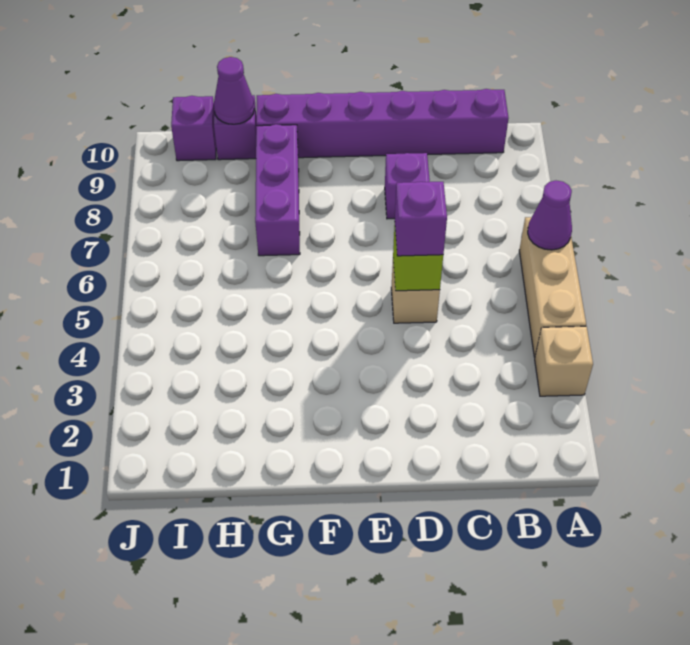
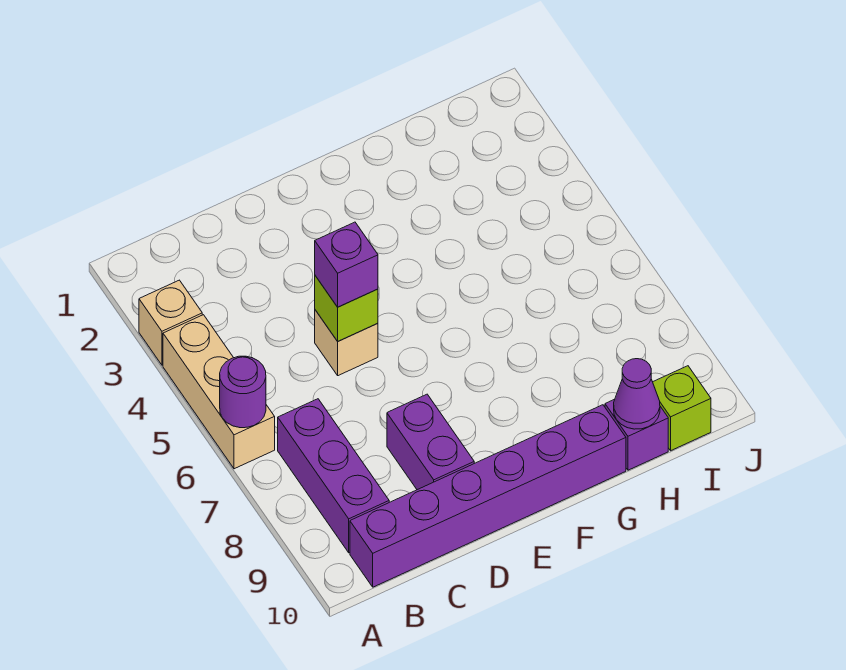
purple cone A6 level 2 -> purple round brick A6 level 2
purple brick D8 level 1 -> purple brick D8:D9 level 1
purple brick G7:G9 level 1 -> purple brick B7:B9 level 1
purple brick I10 level 1 -> lime brick I10 level 1

